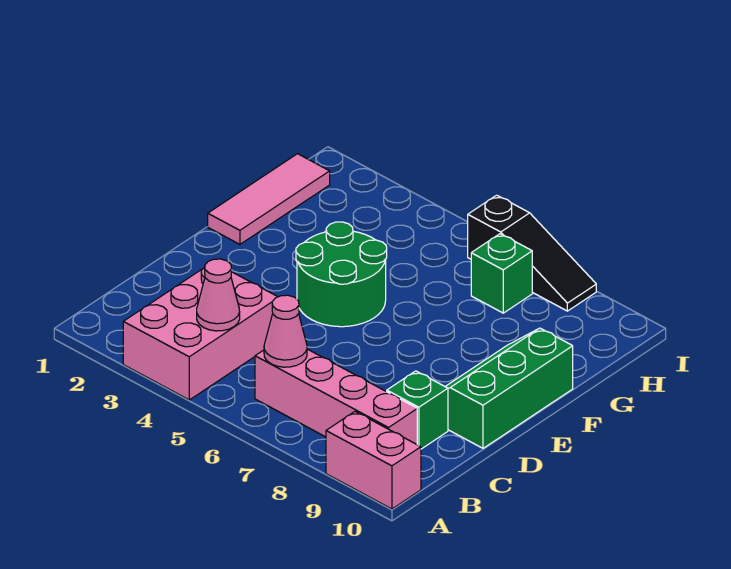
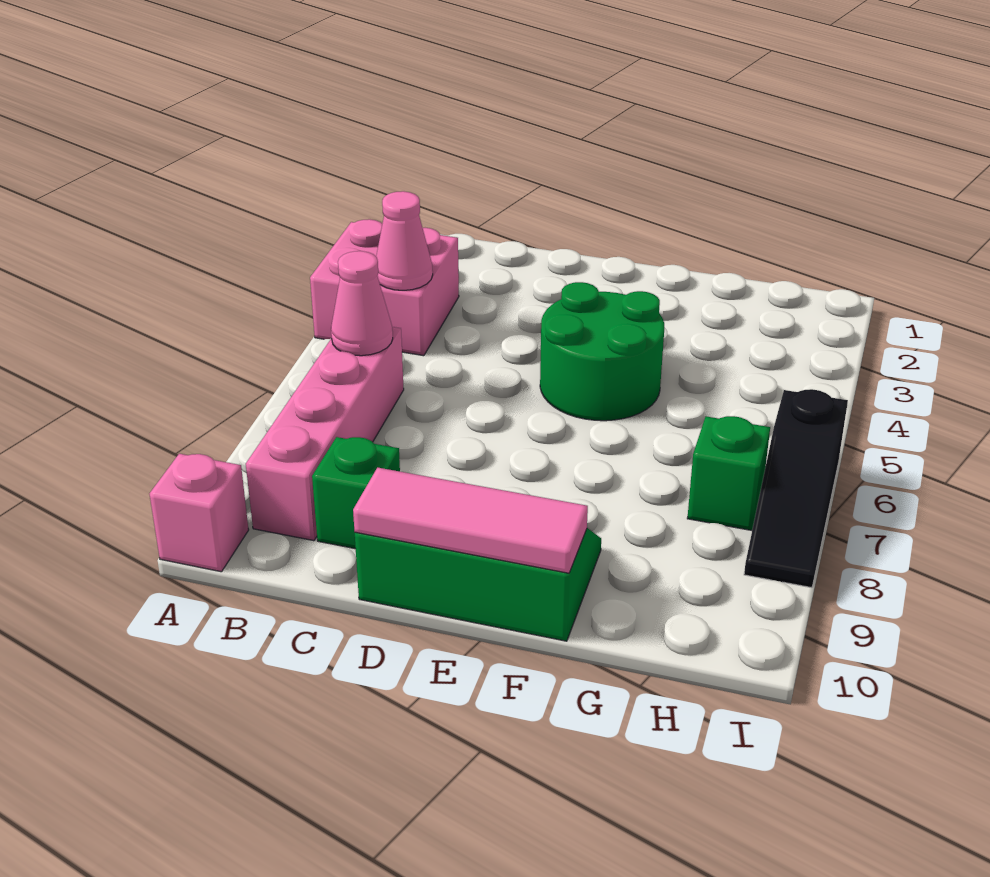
pink brick A3:C4 level 1 -> pink brick A3:B4 level 1
pink brick A9:A10 level 1 -> pink brick A10 level 1
pink tile F1:H1 level 1 -> pink tile D10:F10 level 2

